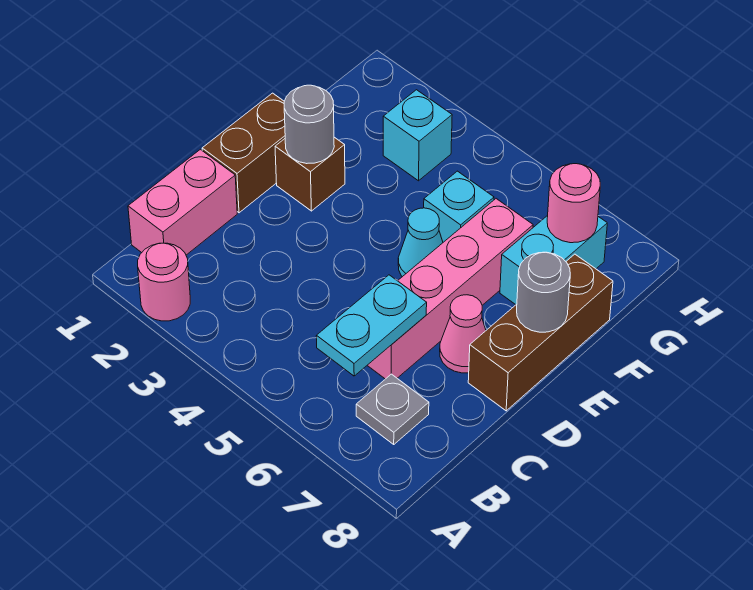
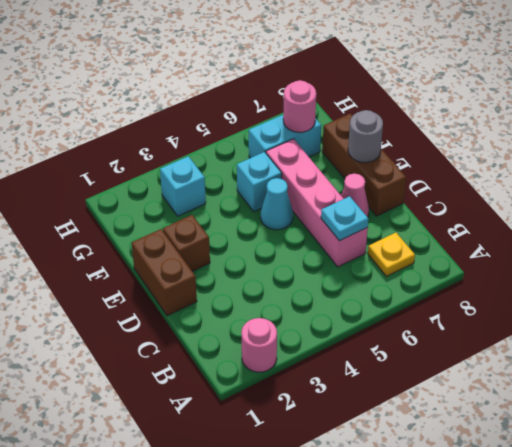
pink brick B1:C1 level 1 -> none
cyan plate B6:C6 level 2 -> cyan plate C6 level 2
grey plate B7 level 1 -> yellow plate B7 level 1
grey round brick E2 level 2 -> none
cyan brick F7:G7 level 1 -> cyan brick G6:G7 level 1

